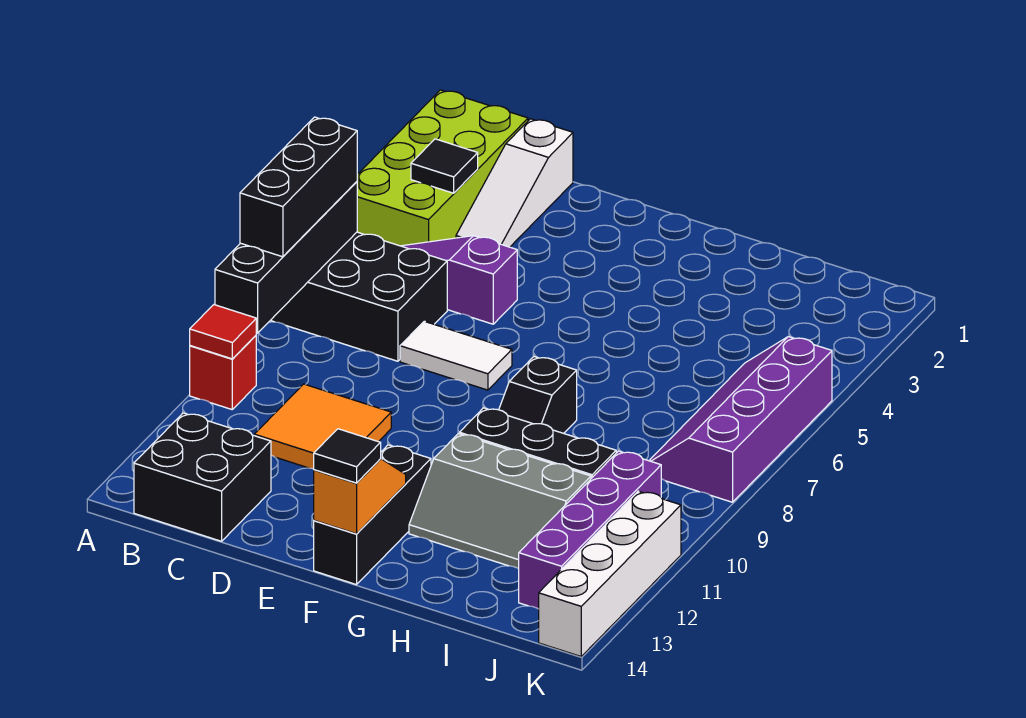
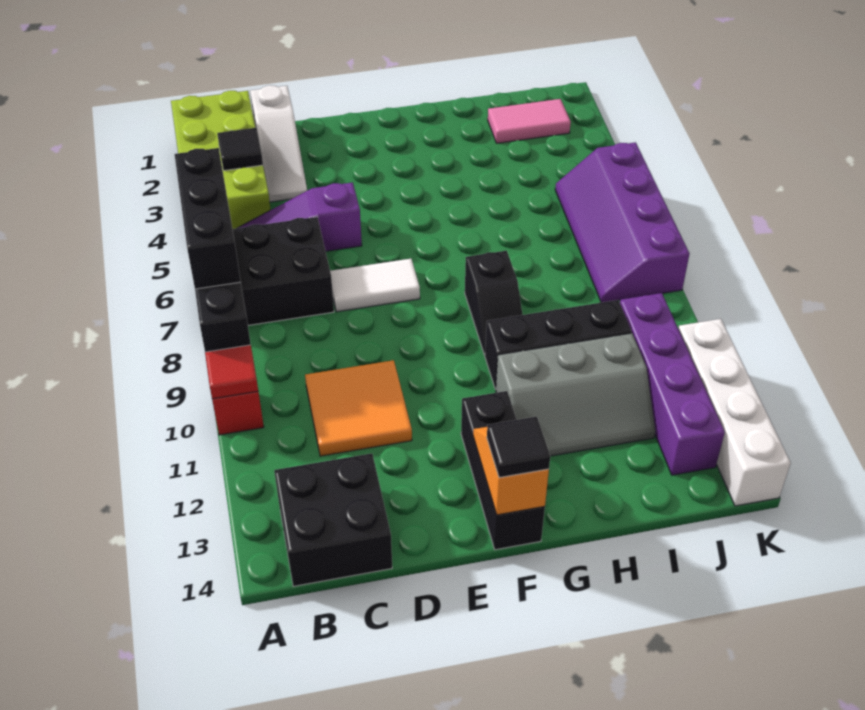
none -> pink tile I2:J2 level 1

